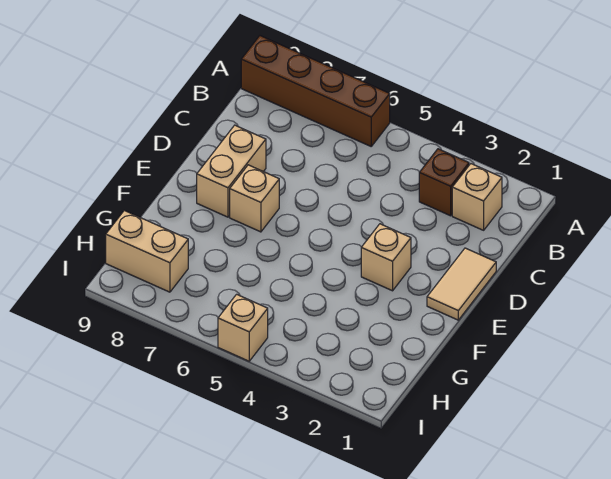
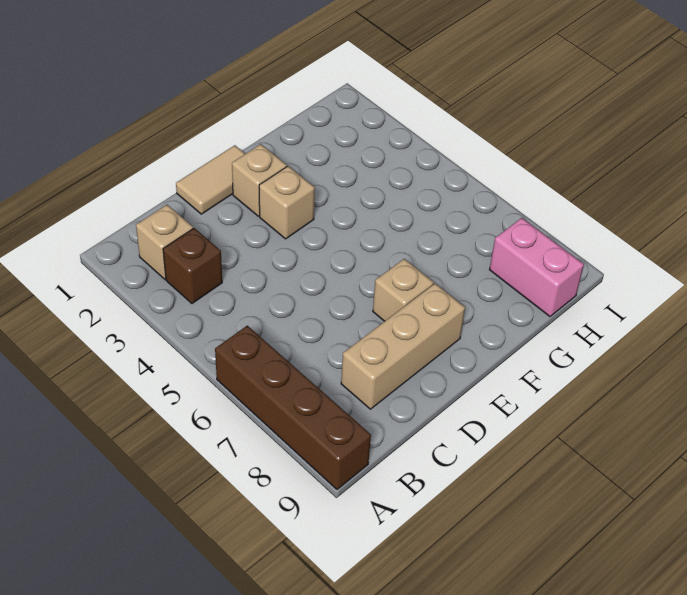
tan brick D8:E8 level 1 -> tan brick C8:E8 level 1
tan brick H8:H9 level 1 -> pink brick H8:H9 level 1
tan brick I5 level 1 -> tan brick E2 level 1

